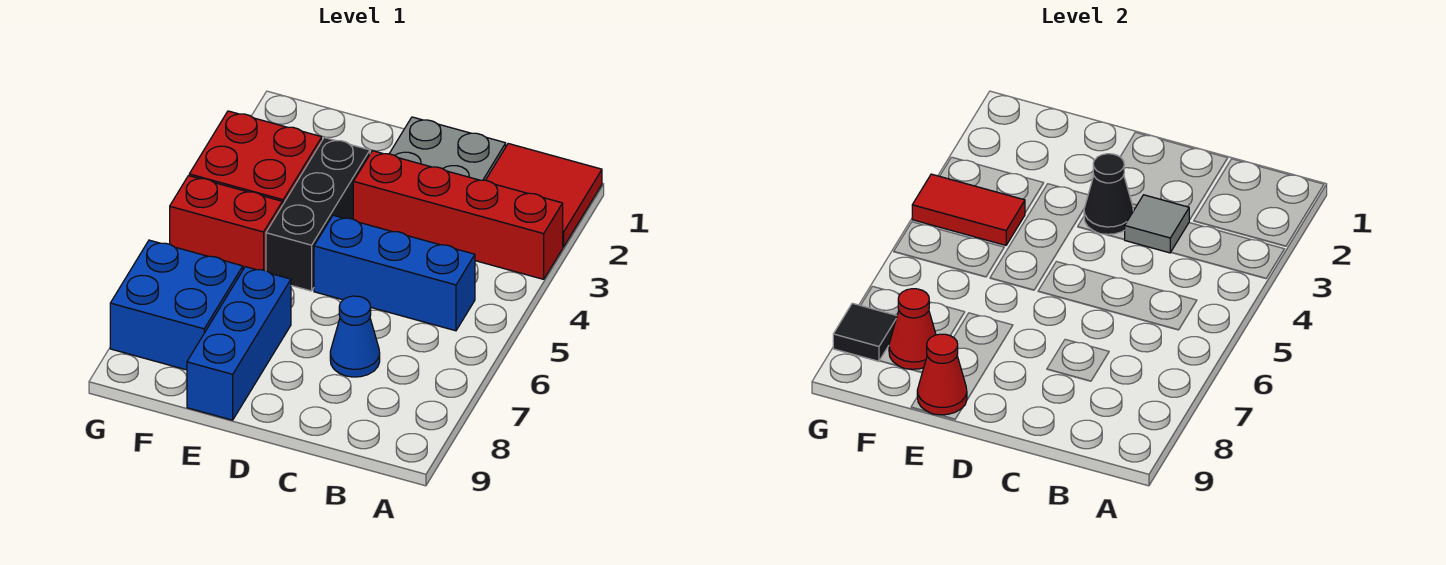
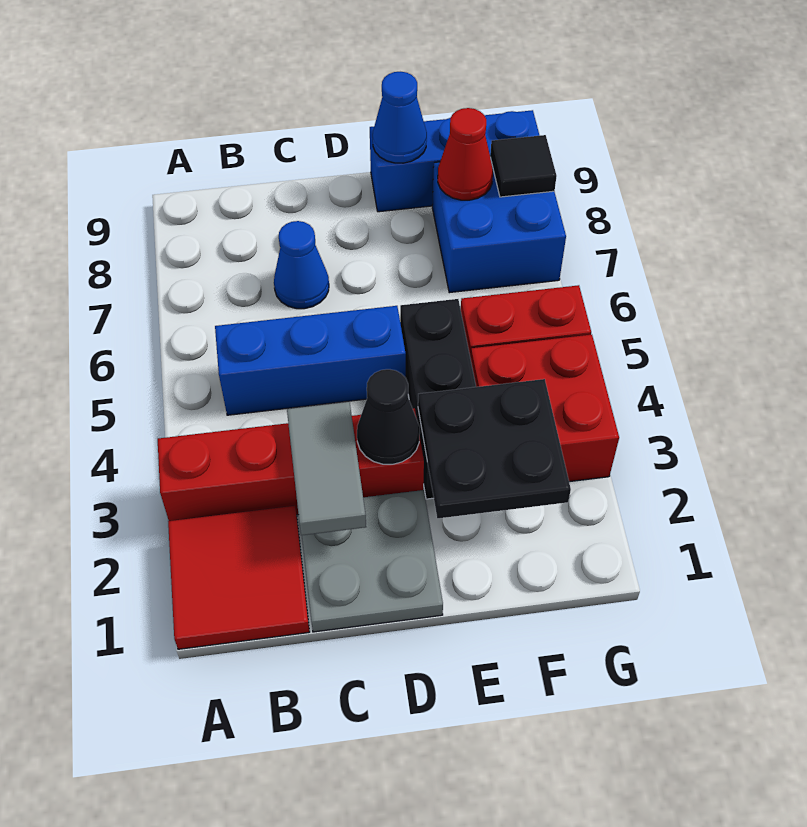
grey tile C3 level 2 -> grey tile C2:C3 level 2
none -> black plate E2:F3 level 2
blue brick E7:E9 level 1 -> blue brick E9:G9 level 1
red cone E9 level 2 -> blue cone E9 level 2
red tile F4:G4 level 2 -> none

